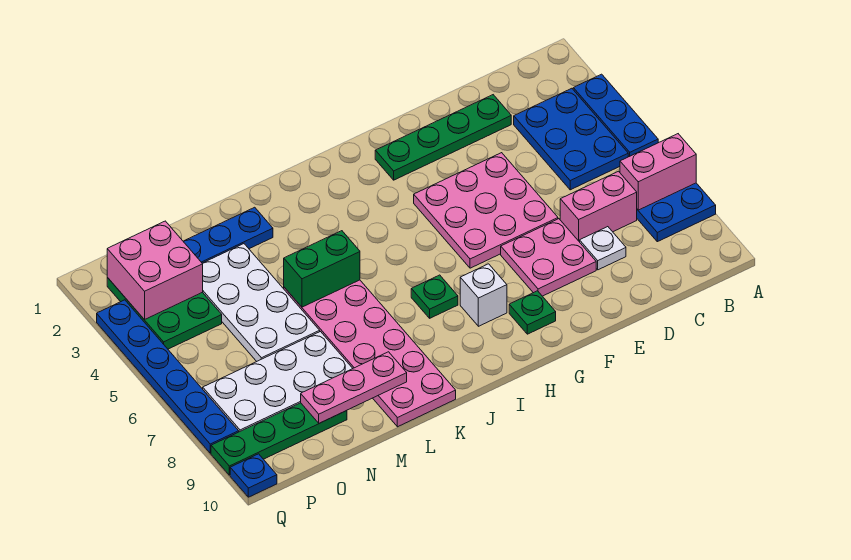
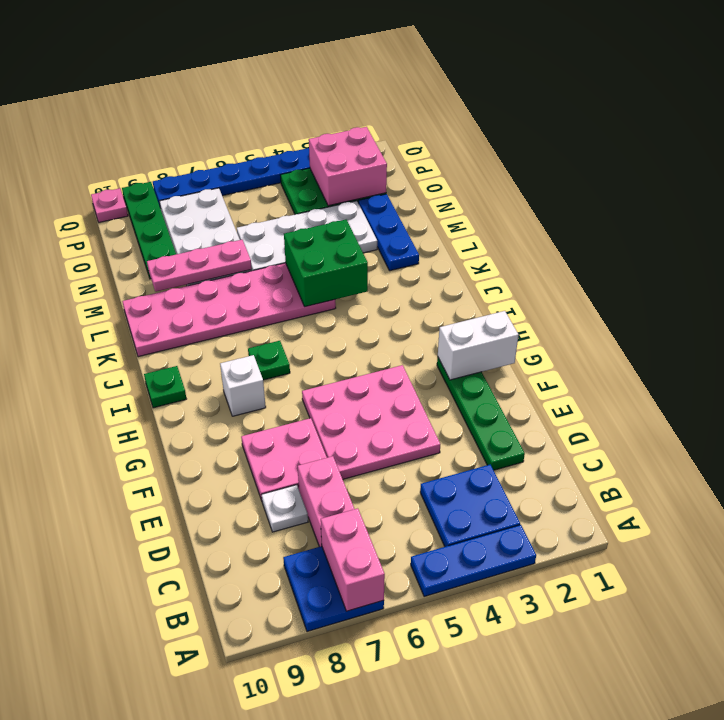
blue plate B3:C5 level 1 -> blue plate B3:C4 level 1
none -> white brick G1:G2 level 2
green plate G9 level 1 -> green plate I10 level 1
green brick K5:L5 level 2 -> green brick K4:L5 level 2
pink plate L9:N9 level 2 -> pink plate M7:M9 level 2
blue plate Q10 level 1 -> pink plate Q10 level 1

